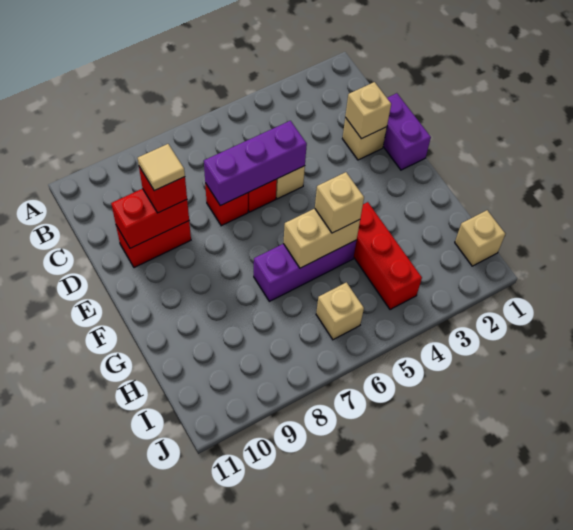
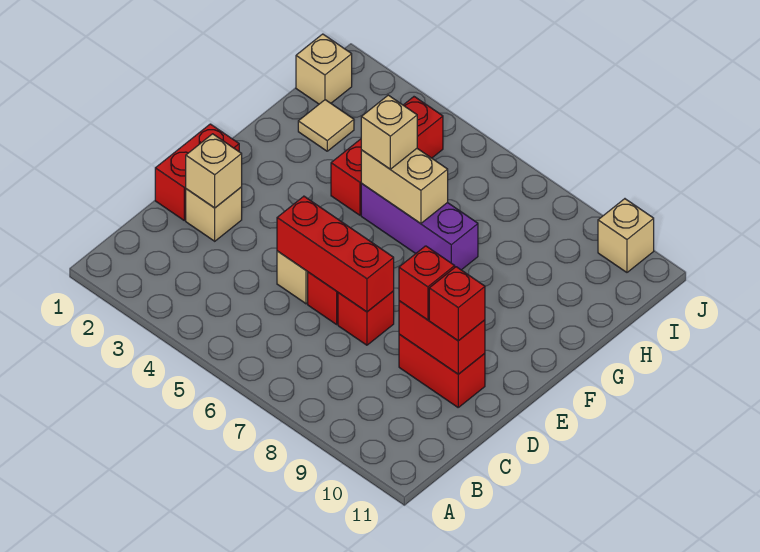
purple brick D1:E1 level 1 -> red brick D1:E1 level 1
purple brick D5:D7 level 2 -> red brick D5:D7 level 2
tan tile D9 level 4 -> tan tile H2 level 1
none -> red brick D10 level 3
tan brick I6 level 1 -> tan brick J10 level 1

